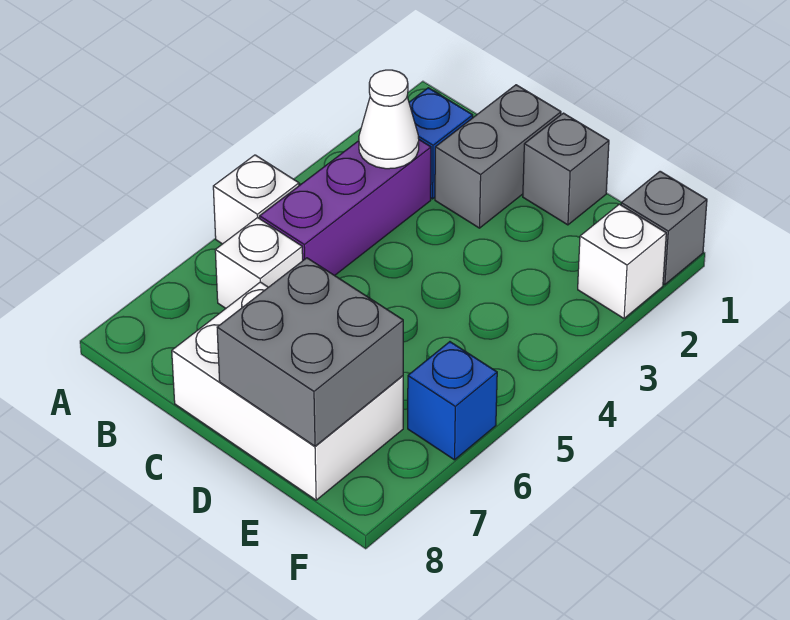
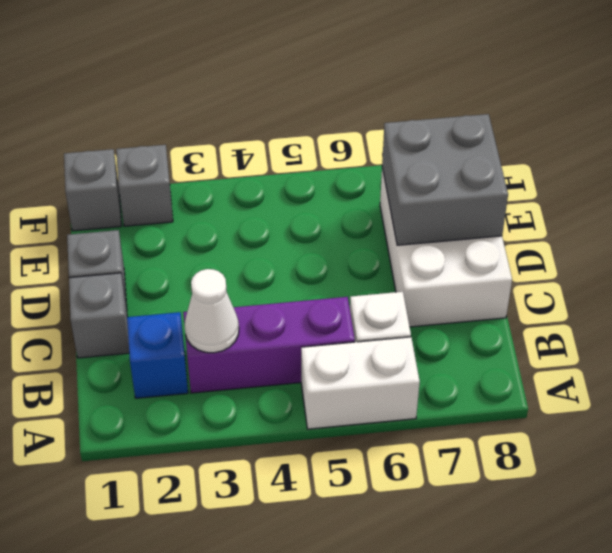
white brick A5 level 1 -> white brick A5:A6 level 1
grey brick C1:C2 level 1 -> grey brick C1 level 1
white brick F2 level 1 -> grey brick F2 level 1
blue brick F6 level 1 -> none

